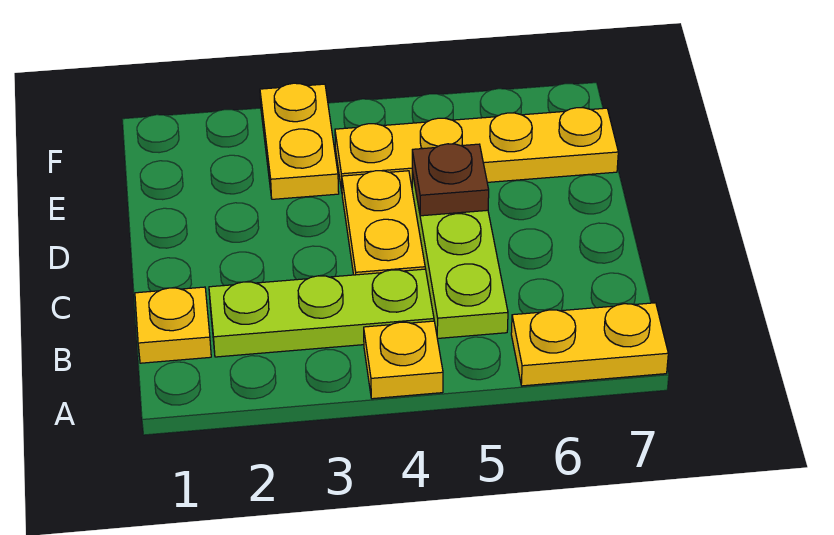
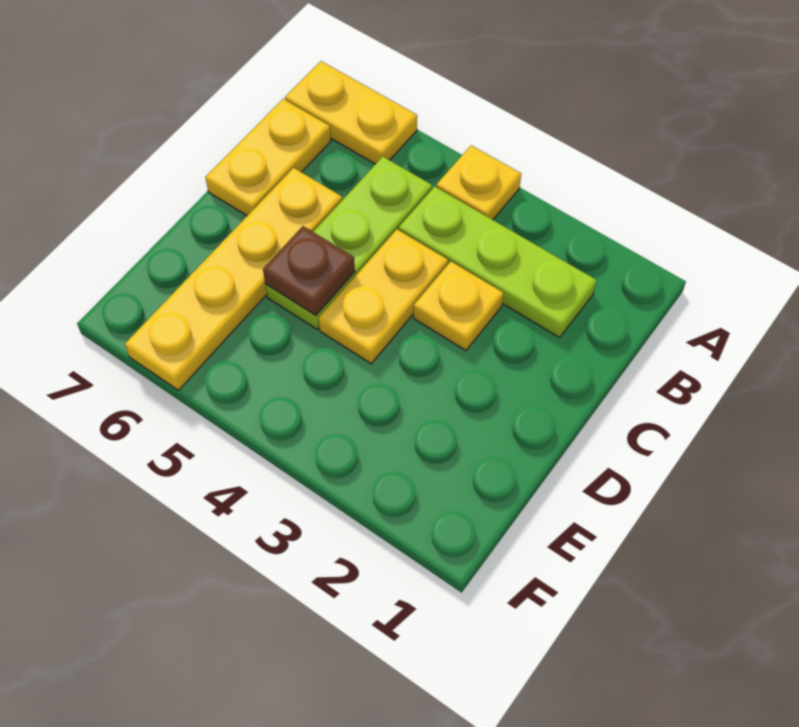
yellow plate B1 level 1 -> yellow plate C3 level 1
yellow plate E3:F3 level 1 -> yellow plate B7:C7 level 1
yellow plate E4:E7 level 1 -> yellow plate C6:F6 level 1

